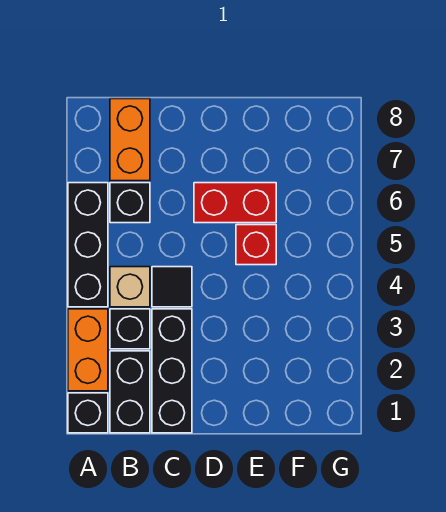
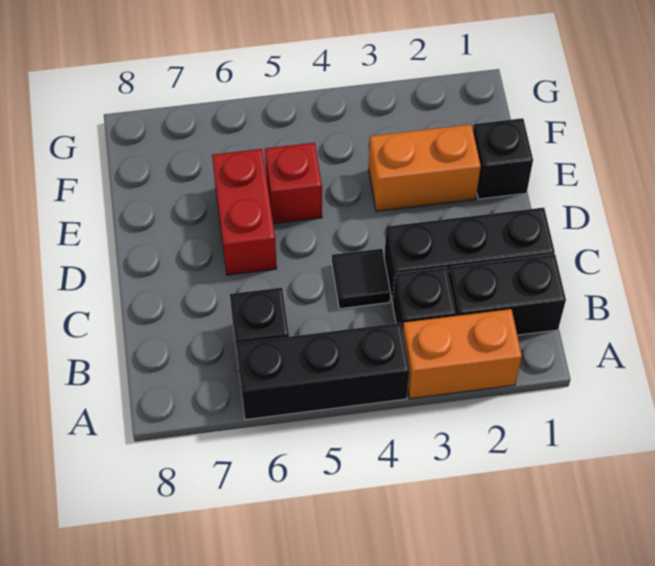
black brick A1 level 1 -> black brick E1 level 1
tan brick B4 level 1 -> none
orange brick B7:B8 level 1 -> orange brick E2:E3 level 1

